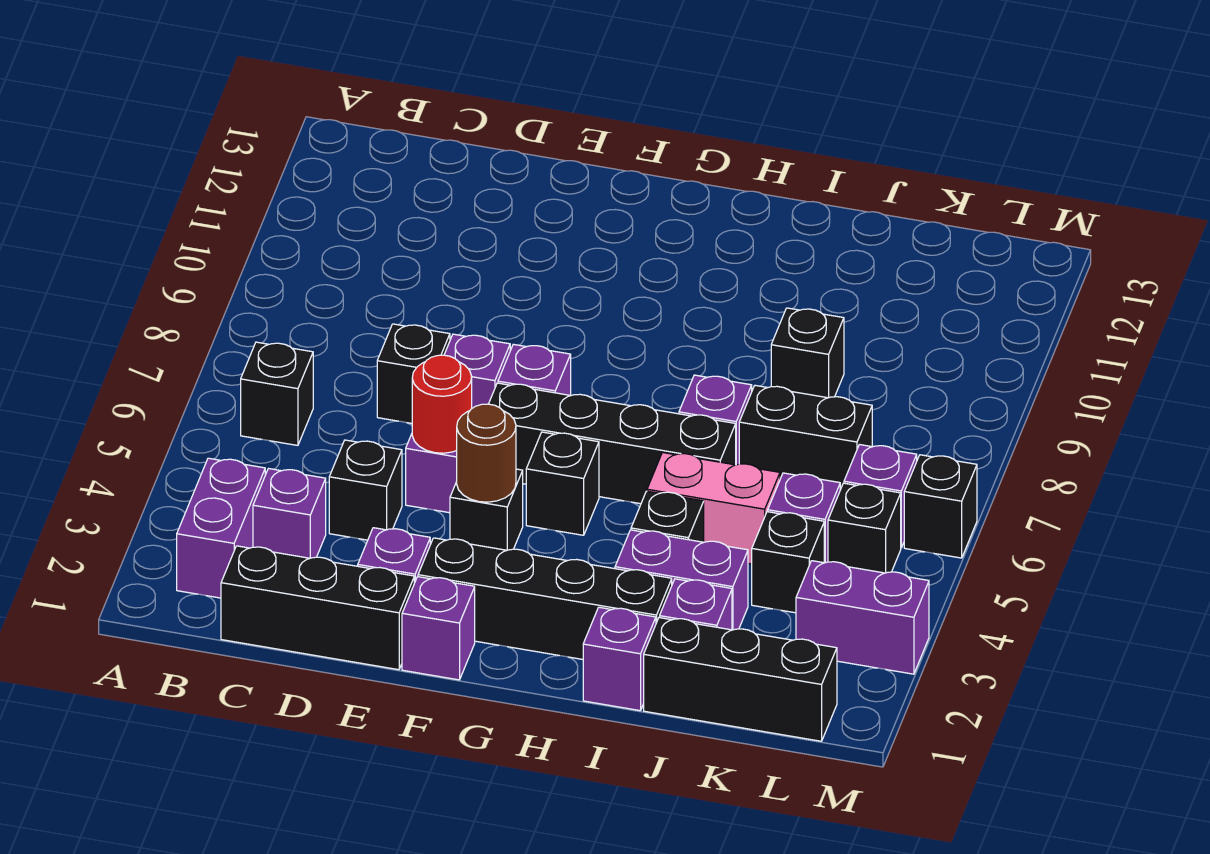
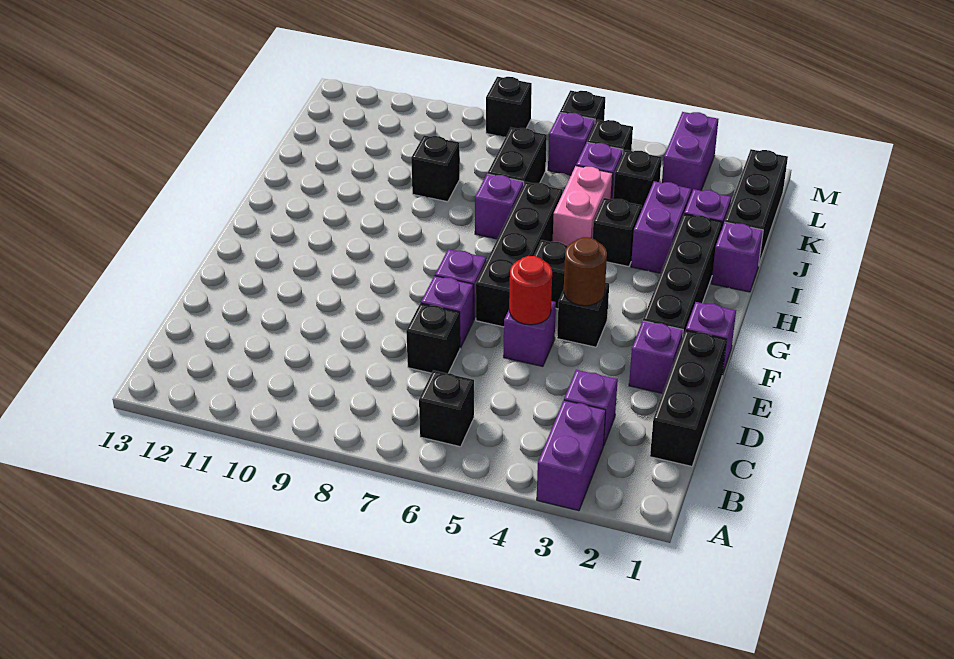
purple brick B2:B3 level 1 -> purple brick A3:B3 level 1
black brick D4 level 1 -> black brick M8 level 1

